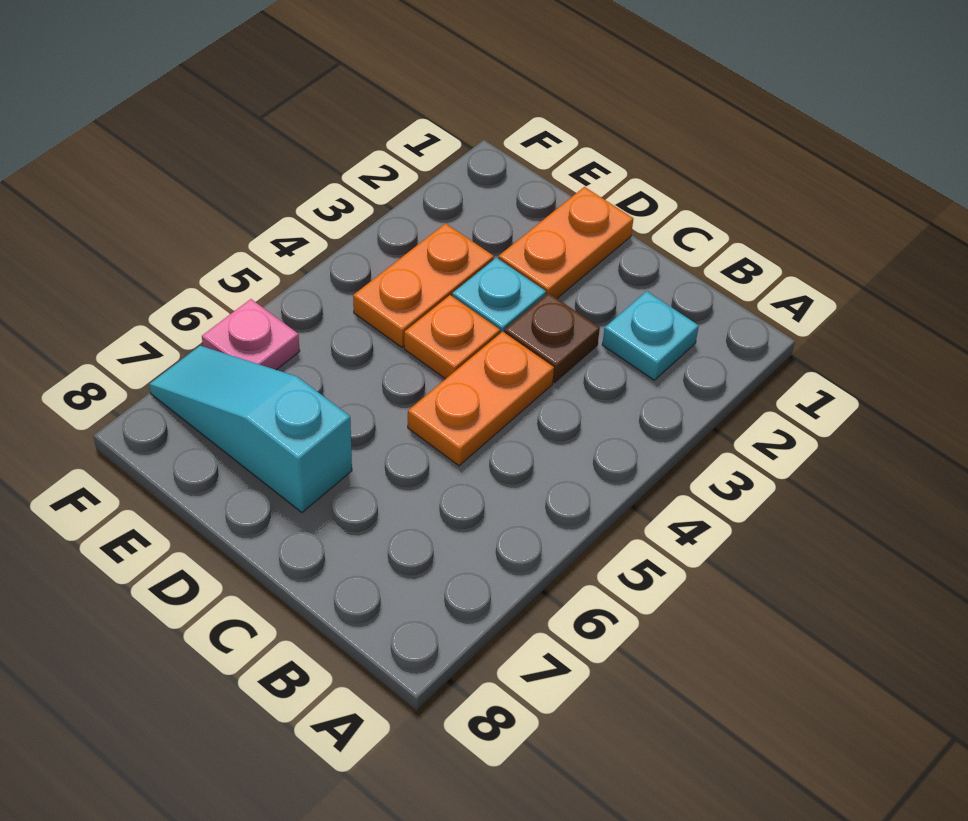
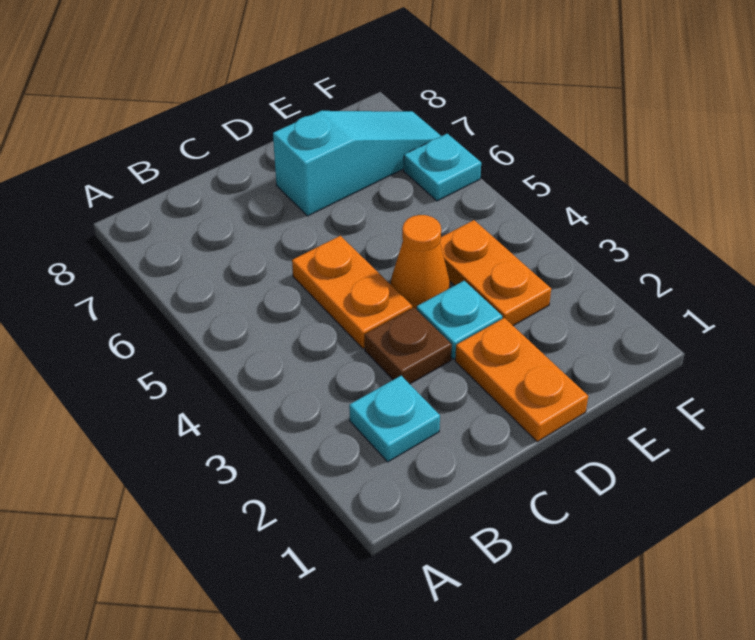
orange plate D4 level 1 -> orange cone D4 level 1
pink plate F6 level 1 -> cyan plate F6 level 1

